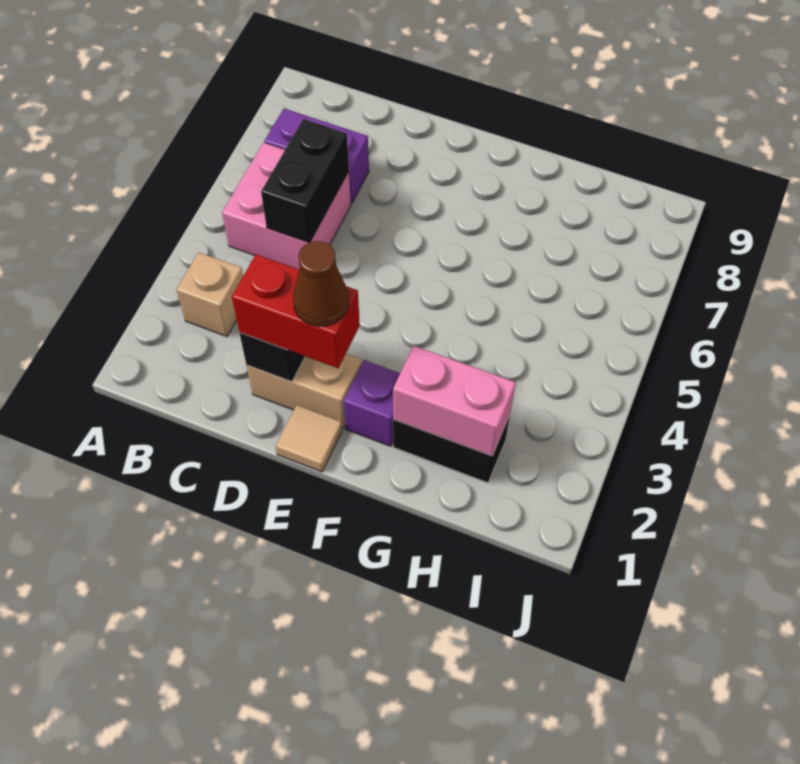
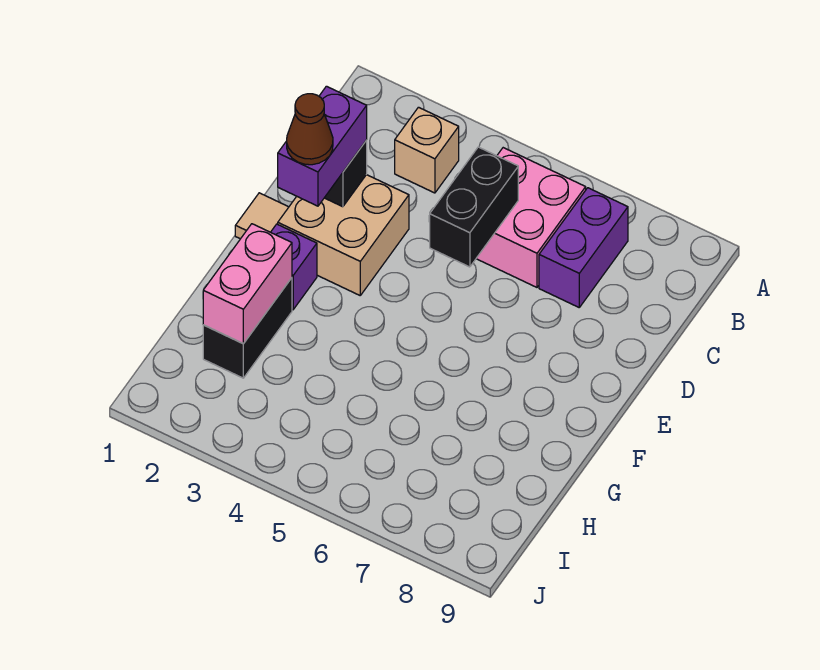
black brick C5:C6 level 2 -> black brick C5:D5 level 2
tan brick D2:E2 level 1 -> tan brick D2:E3 level 1
red brick D2:E2 level 3 -> purple brick D2:E2 level 3

